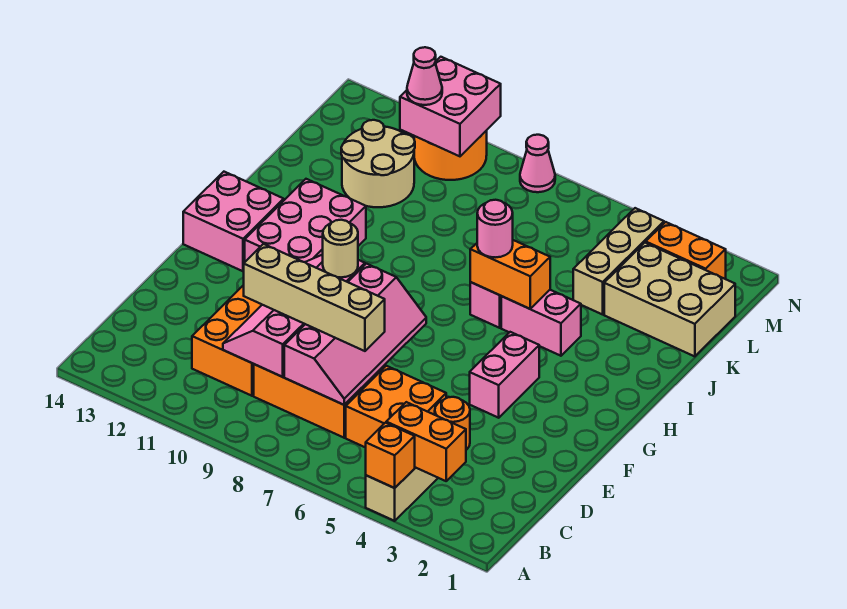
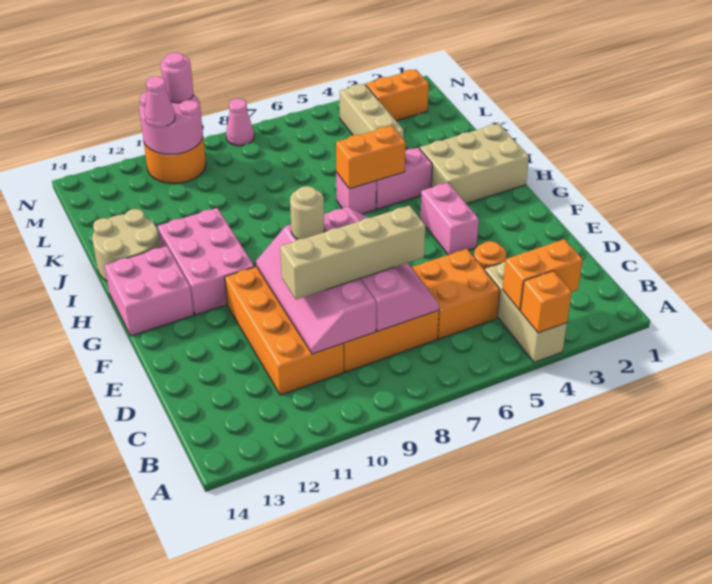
pink round brick I6 level 3 -> pink round brick N10 level 3
tan brick K1:L3 level 1 -> tan brick H1:I3 level 1
tan round brick K11:L12 level 1 -> tan round brick I13:J14 level 1
pink brick M10:N11 level 2 -> pink round brick M10:N11 level 2

